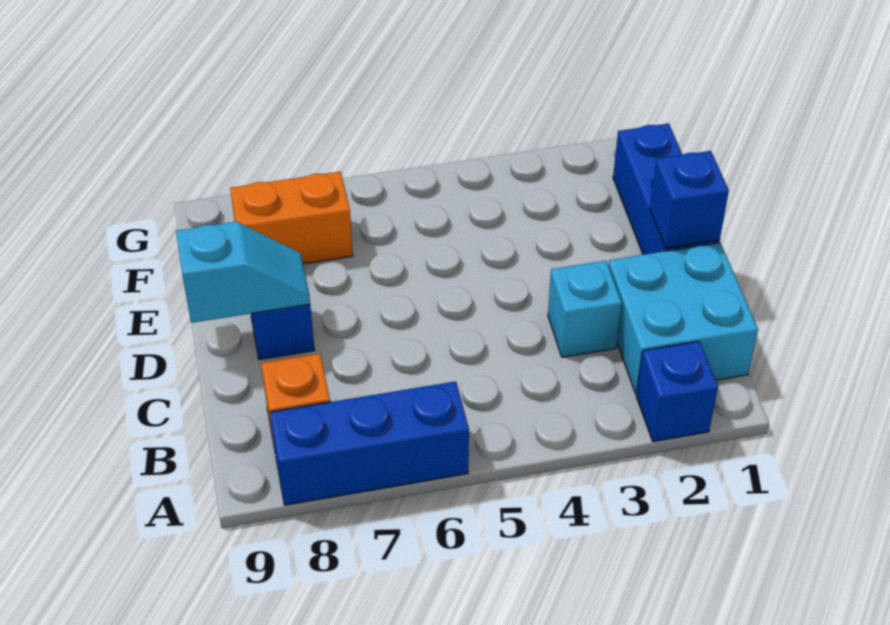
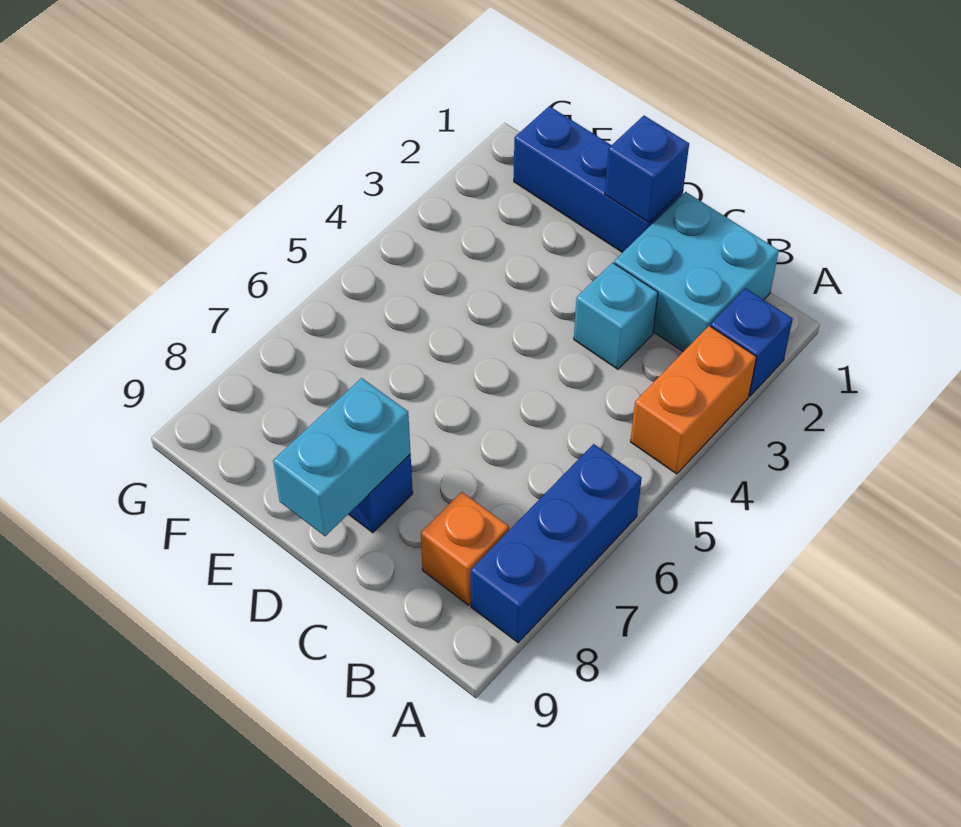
cyan slope D8:D9 level 2 top 9 -> cyan brick D8:D9 level 2
orange brick F7:F8 level 1 -> orange brick A3:A4 level 1

